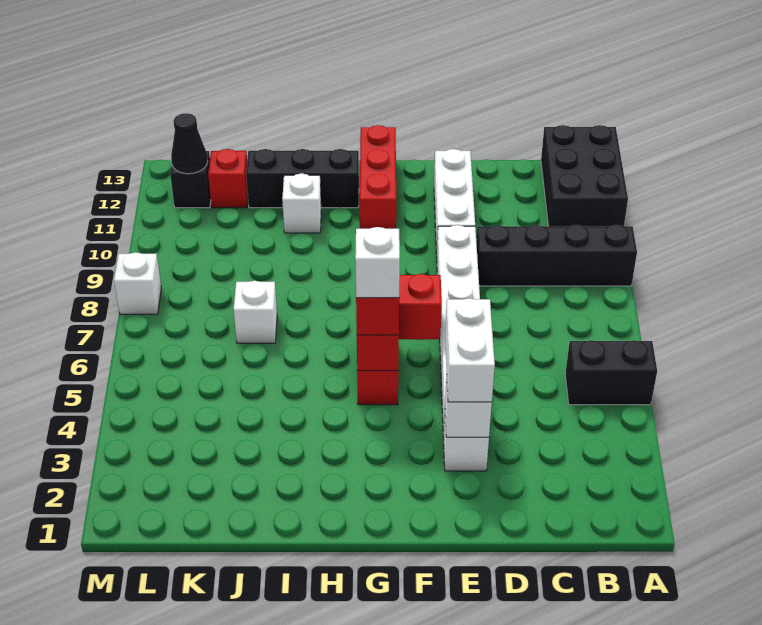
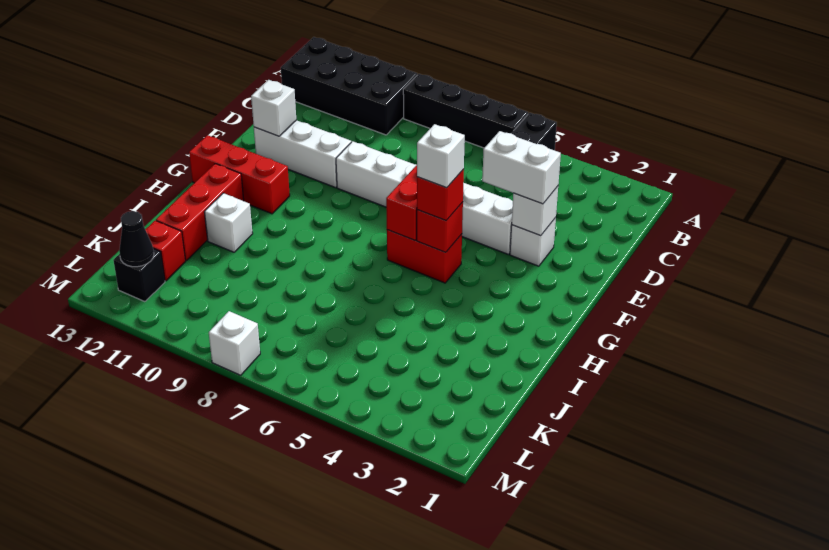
black brick A9:D9 level 1 -> black brick A6:A9 level 1
black brick A11:B13 level 1 -> black brick A10:B13 level 1
black brick H12:J12 level 1 -> red brick H12:J12 level 1
white brick J7 level 1 -> white brick E12 level 2

